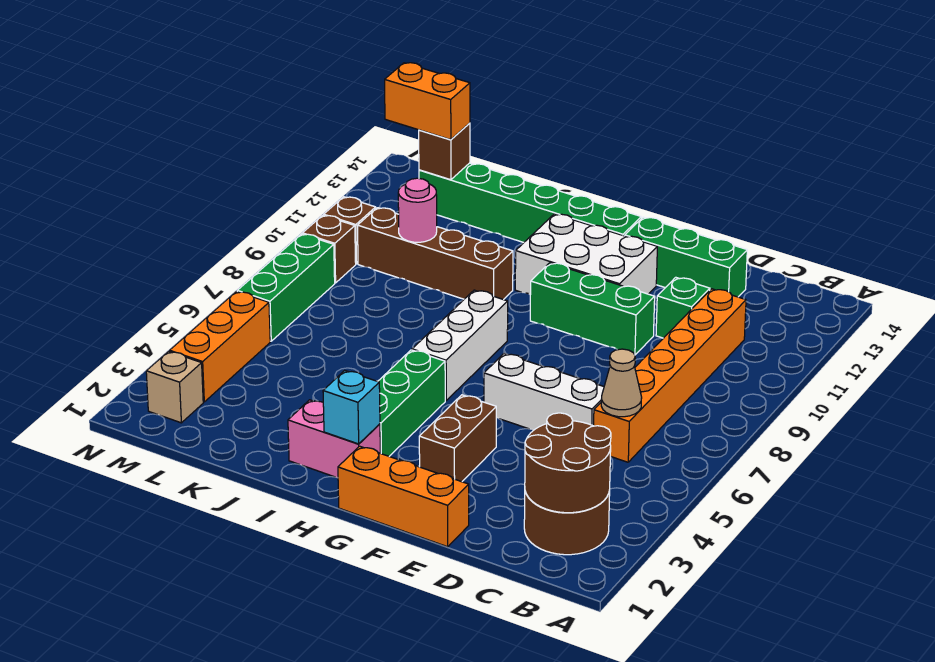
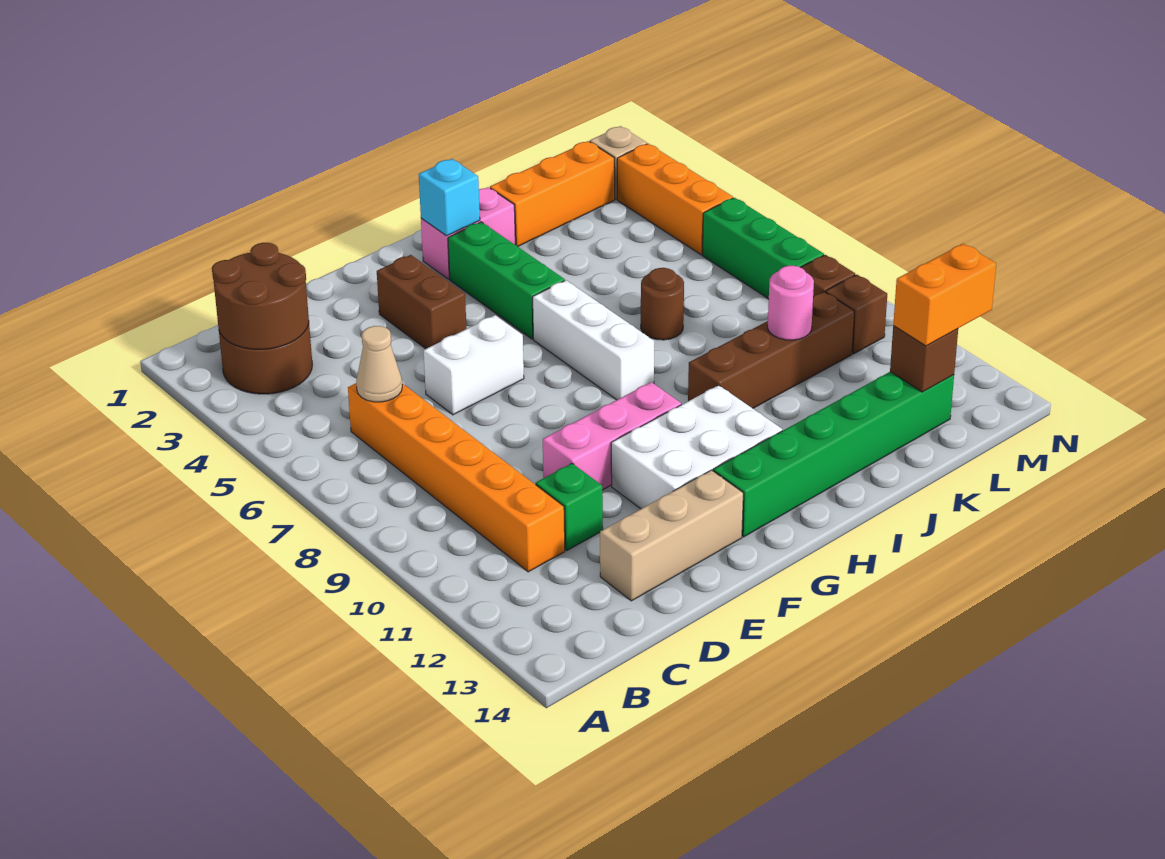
white brick D6:F6 level 1 -> white brick E6:F6 level 1
green brick D13:F13 level 1 -> tan brick D13:F13 level 1
orange brick E1:G1 level 1 -> orange brick J2:L2 level 1
green brick E10:G10 level 1 -> pink brick E10:G10 level 1
none -> brown round brick J7 level 1

